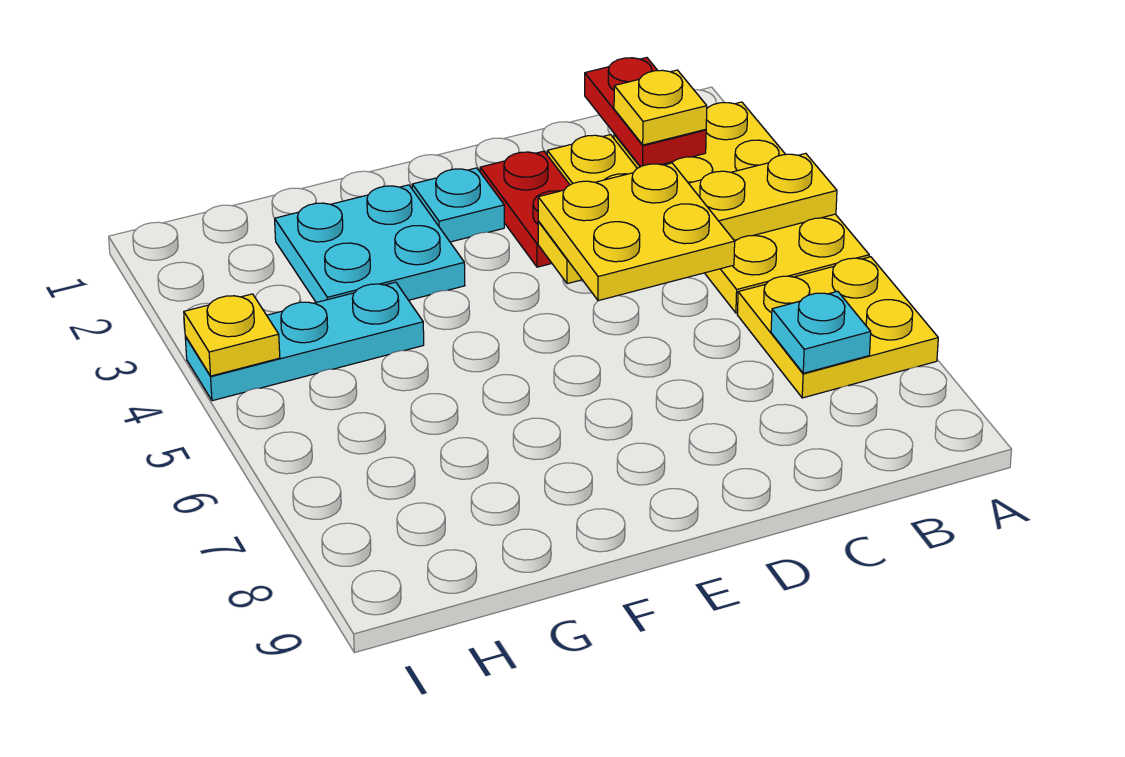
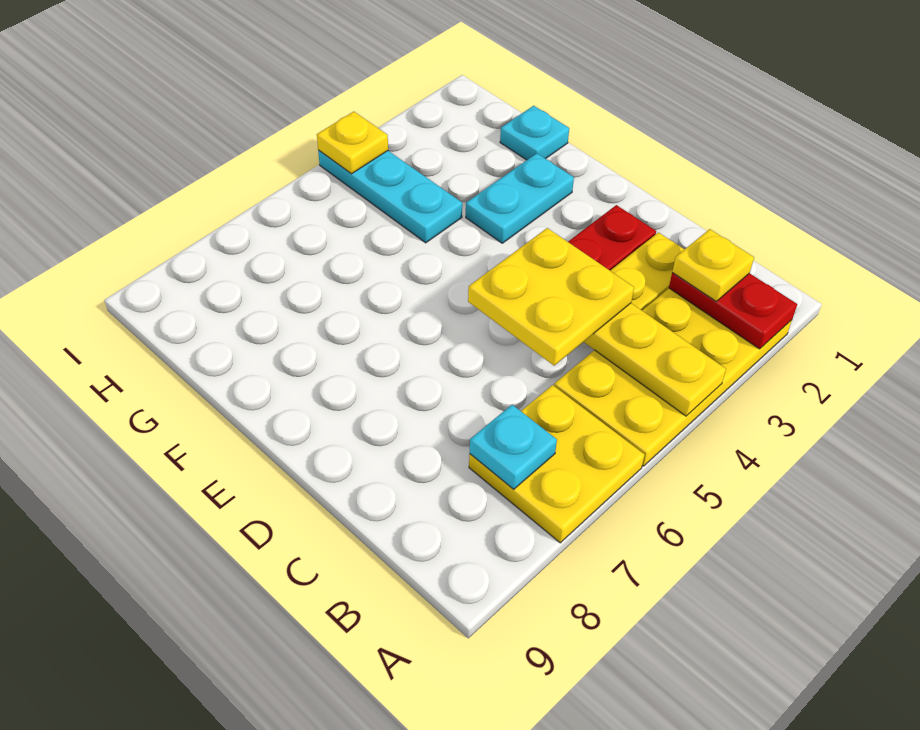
red plate B1:B2 level 2 -> red plate A2:B2 level 2
cyan plate E2 level 1 -> cyan plate G1 level 1
cyan plate F2:G3 level 1 -> cyan plate F2:F3 level 1

